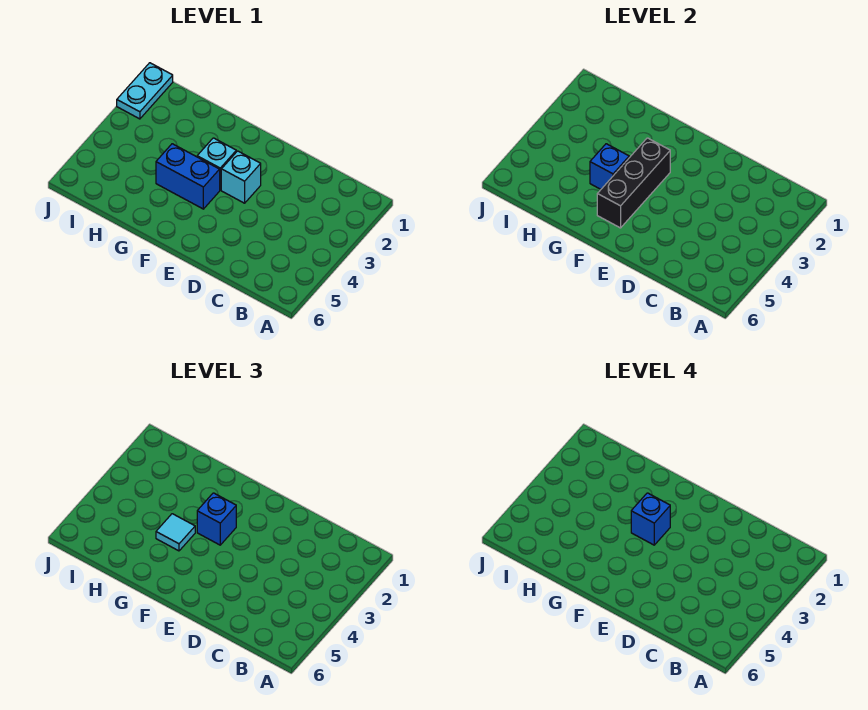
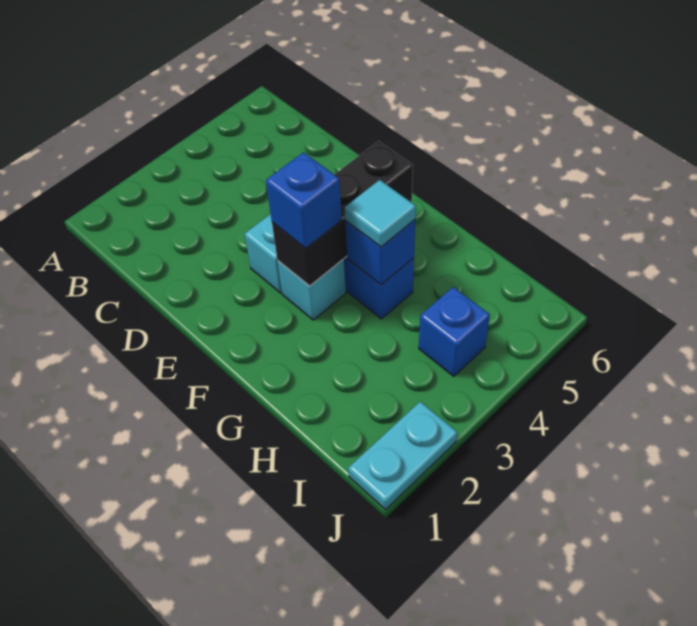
blue brick F3 level 4 -> blue brick I4 level 1

